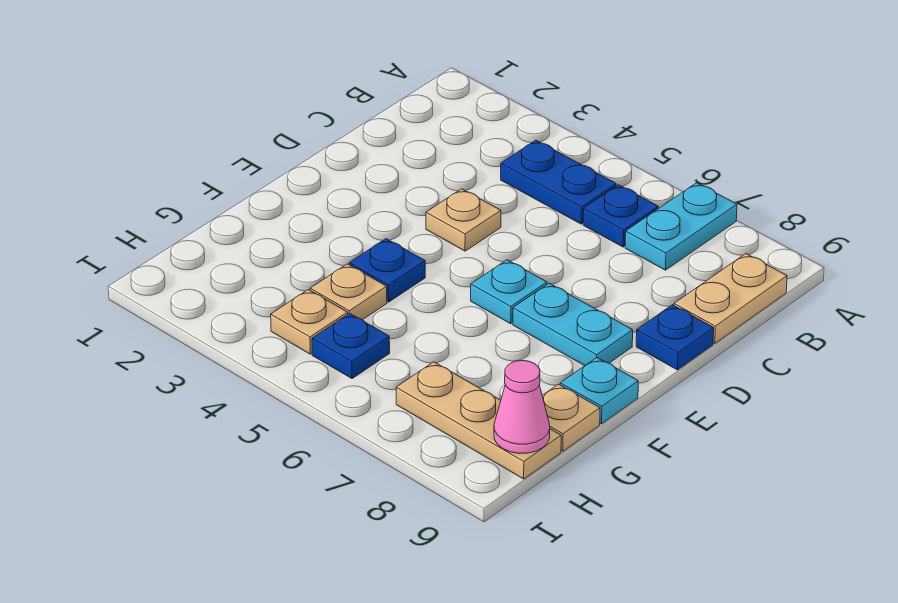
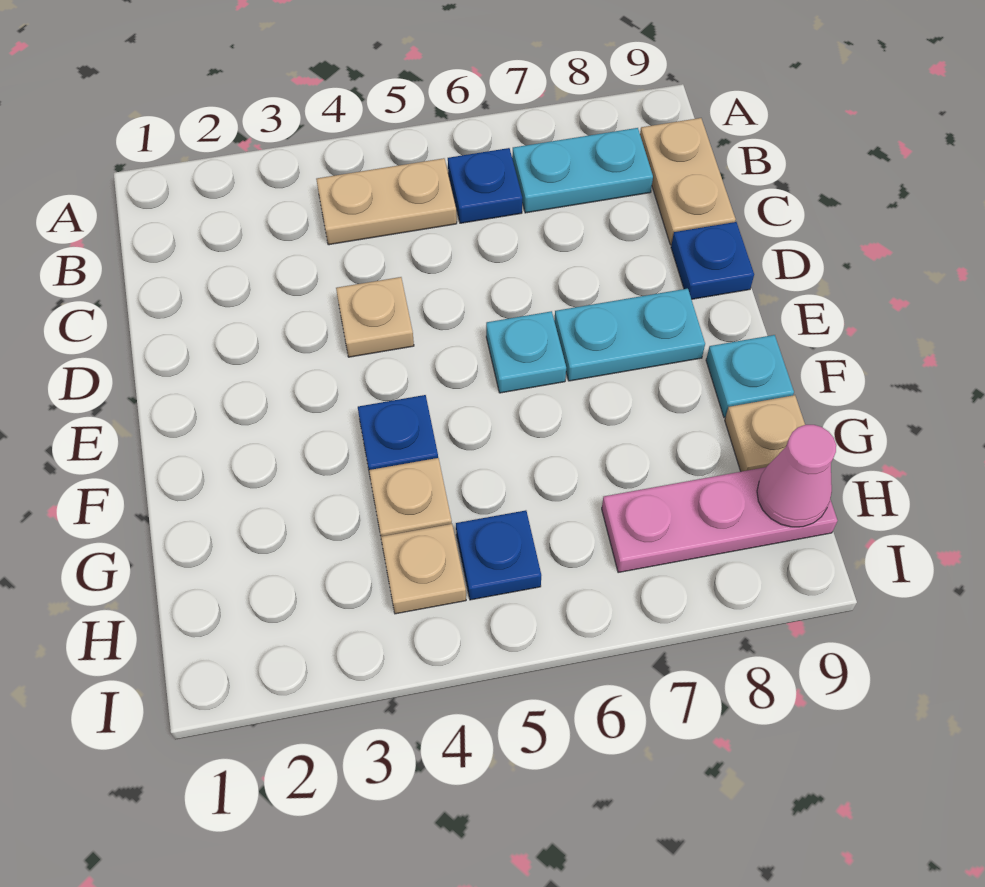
cyan plate A7:B7 level 1 -> cyan plate B7:B8 level 1
blue plate B4:B5 level 1 -> tan plate B4:B5 level 1
tan plate H7:H9 level 1 -> pink plate H7:H9 level 1

